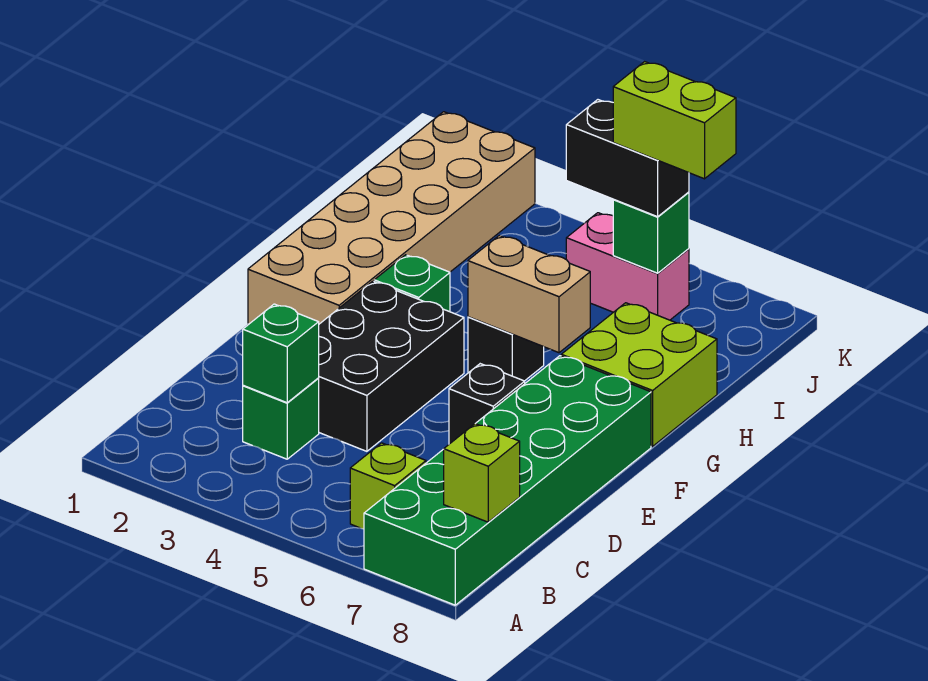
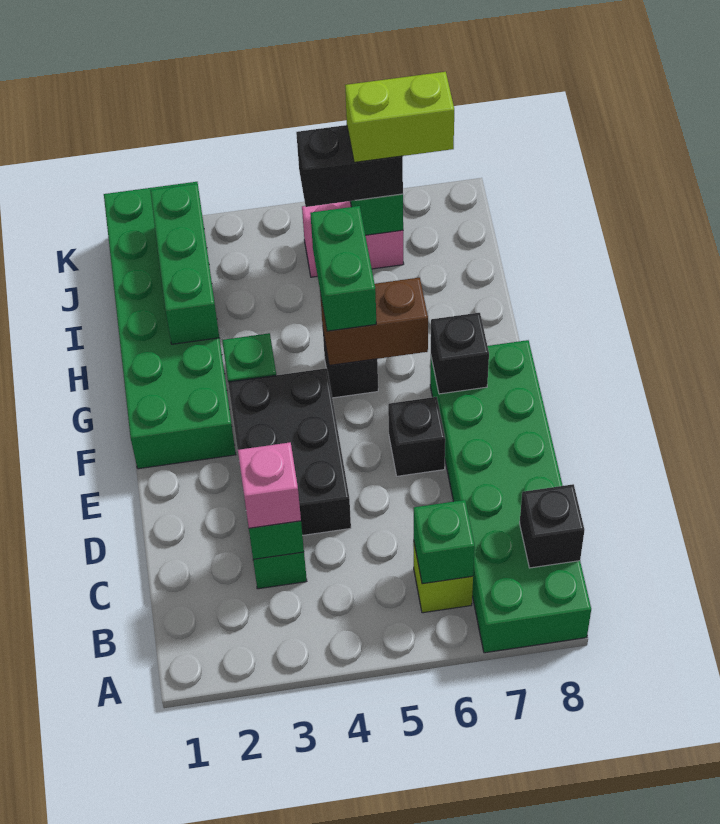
none -> green brick B6 level 2
lime brick B8 level 2 -> black brick B8 level 2
none -> pink brick C3 level 3
tan brick F1:K2 level 1 -> green brick F1:K2 level 1
none -> black brick F7 level 2
tan brick G5:G6 level 2 -> brown brick G5:G6 level 2
none -> green brick G5:H5 level 3
lime brick G7:H8 level 1 -> none
none -> green brick H2:J2 level 2

